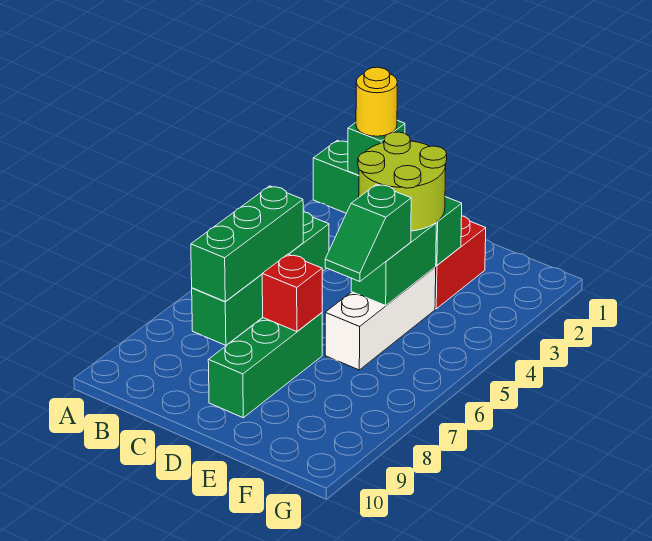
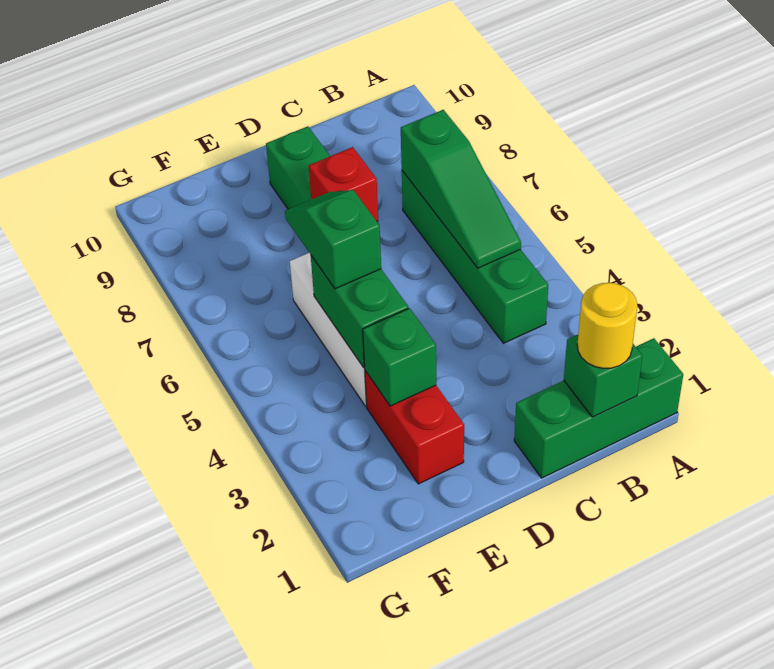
green brick B5:B7 level 2 -> green slope B5:B7 level 2 top 7
lime round brick D3:E4 level 3 -> none

